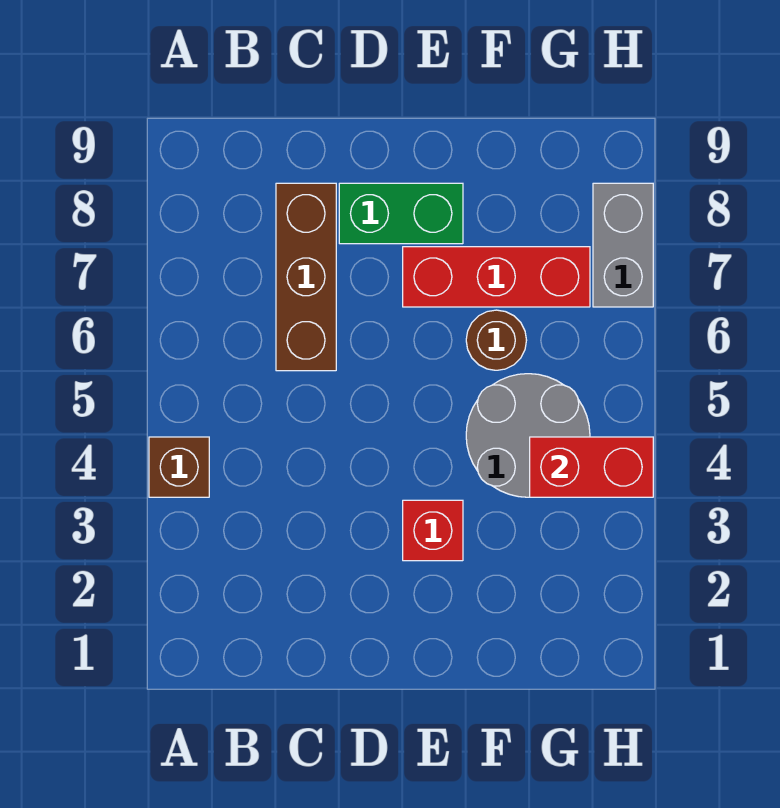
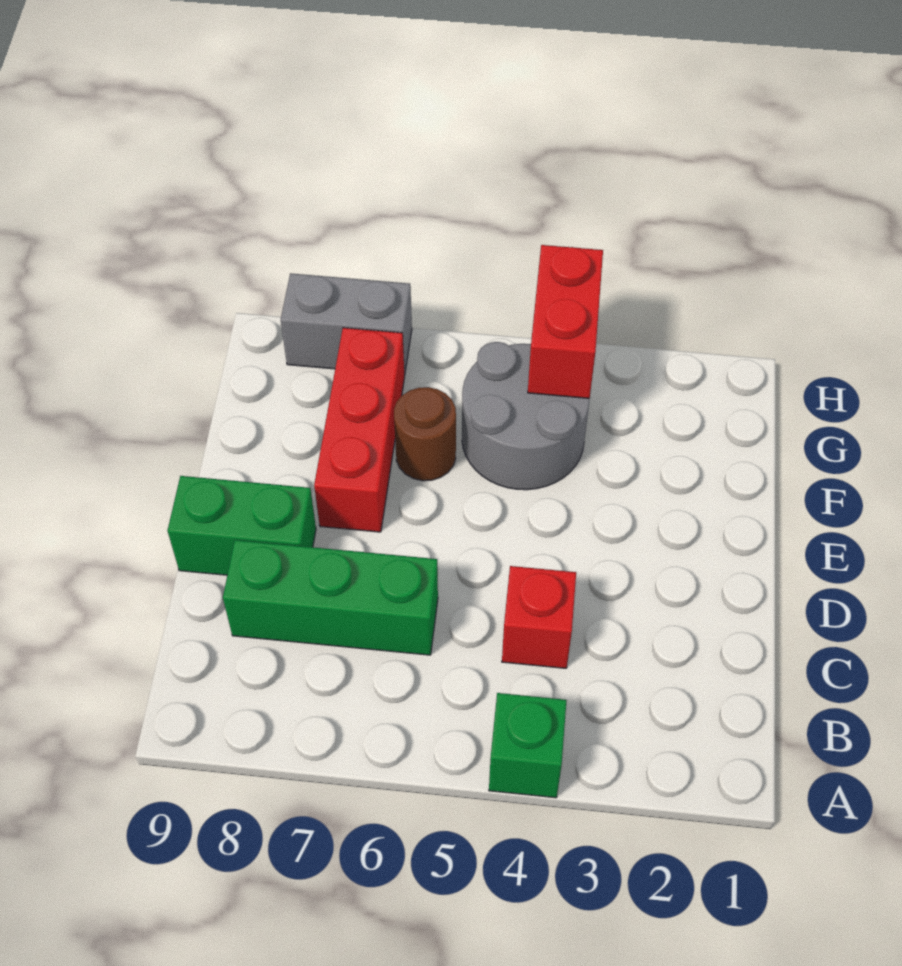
brown brick A4 level 1 -> green brick A4 level 1
brown brick C6:C8 level 1 -> green brick C6:C8 level 1
green brick D8:E8 level 1 -> green brick D8:D9 level 1
red brick E3 level 1 -> red brick C4 level 1

